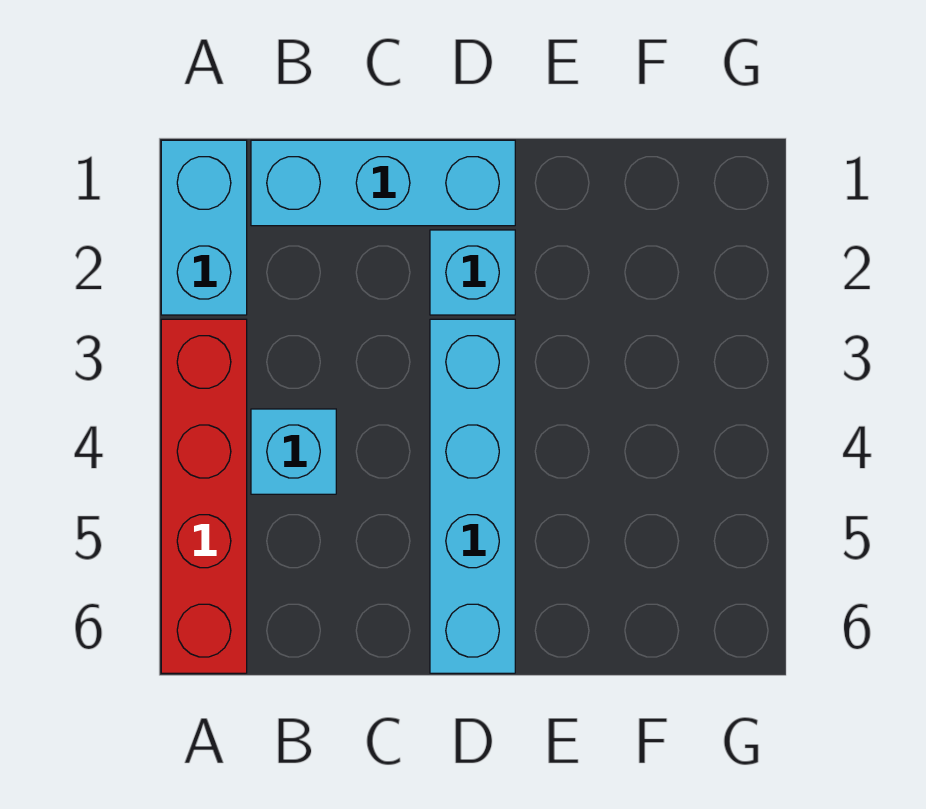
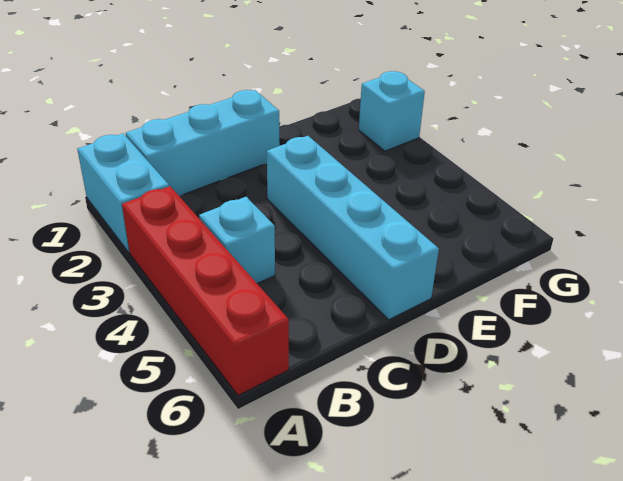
cyan brick D2 level 1 -> cyan brick G2 level 1

